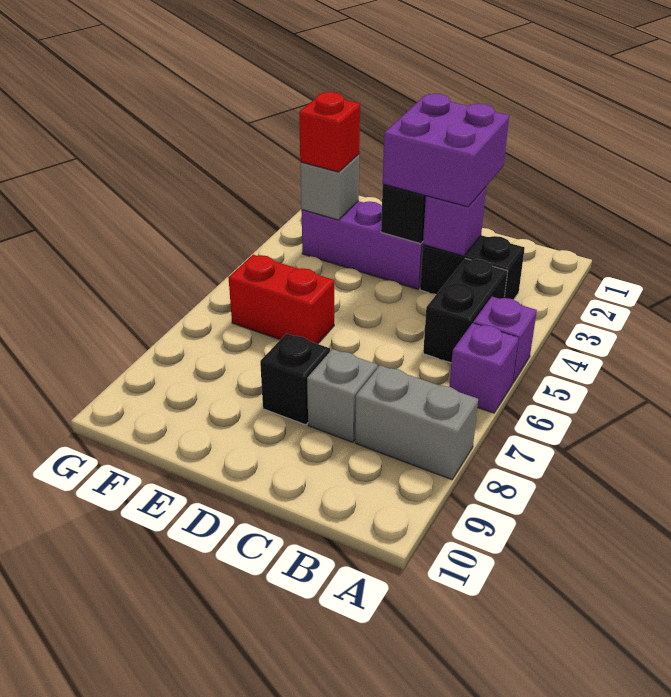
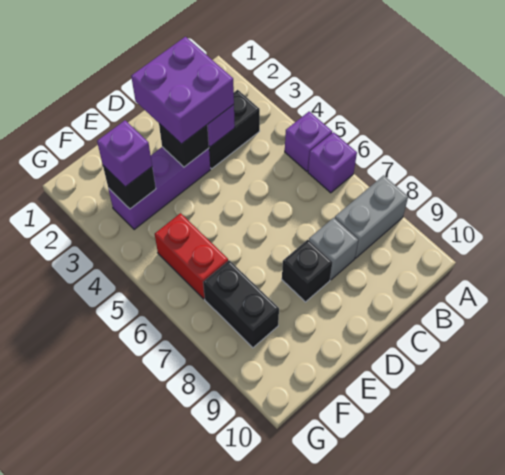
black brick B4:B5 level 1 -> black brick F7:F8 level 1
red brick E6:F6 level 1 -> red brick F5:F6 level 1
grey brick F3 level 2 -> black brick F3 level 2
red brick F3 level 3 -> purple brick F3 level 3

